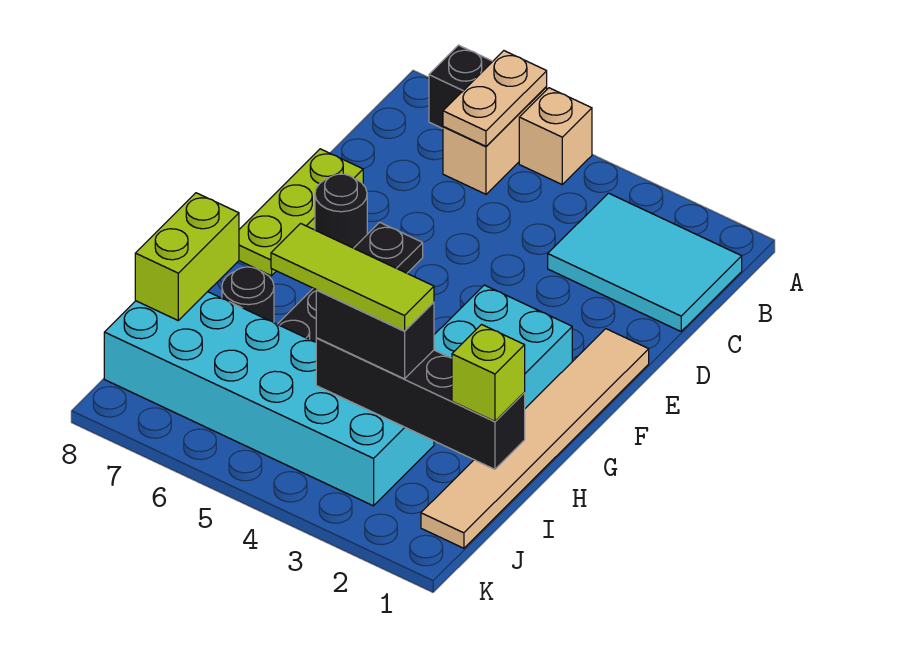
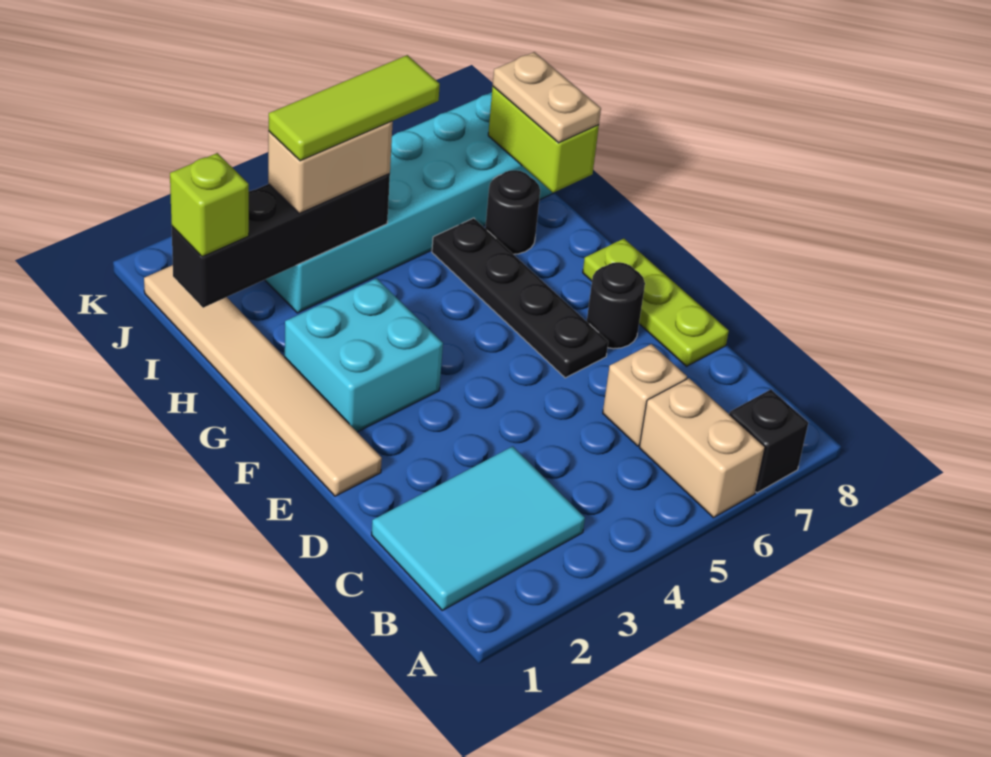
tan brick A5 level 1 -> tan brick C6 level 1
tan plate A6:B6 level 2 -> tan plate H8:I8 level 3
black brick I3:I4 level 3 -> tan brick I3:I4 level 3

